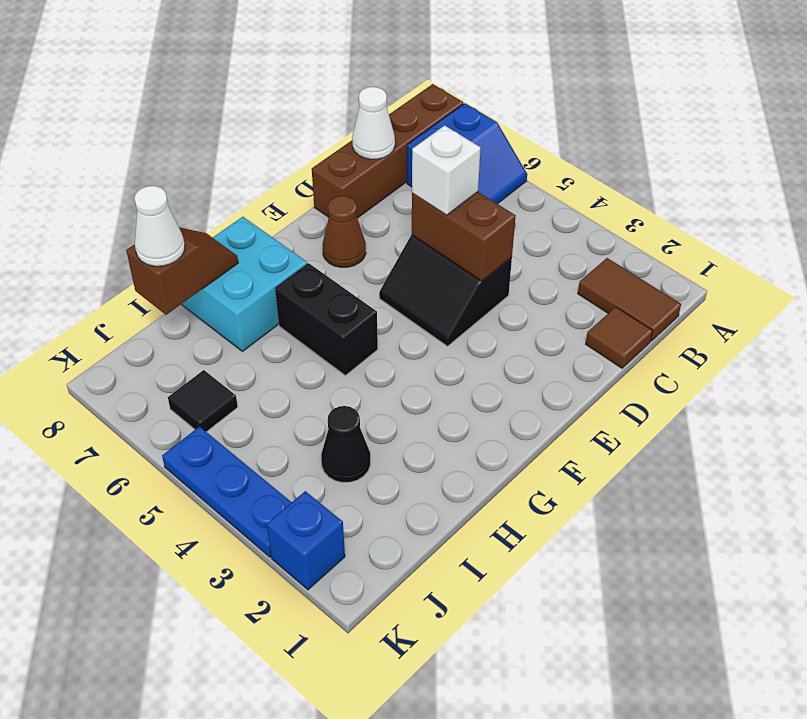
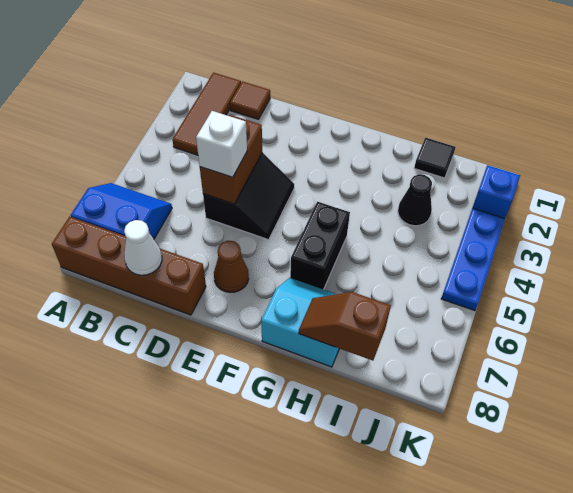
brown tile B1:B2 level 1 -> brown tile B1:B3 level 1
cyan brick G7:H8 level 1 -> cyan slope G7:H8 level 1 top 8
white cone I8 level 3 -> none
black tile J6 level 1 -> black tile I1 level 1

